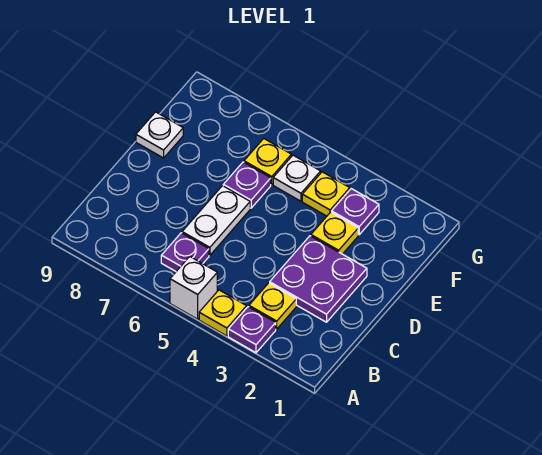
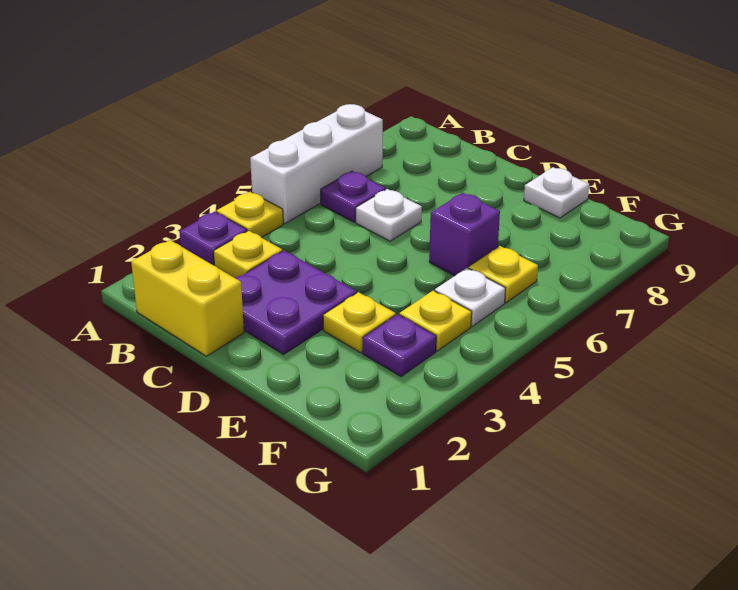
white brick A5 level 1 -> white brick A5:A7 level 1
none -> yellow brick B1:C1 level 1
white plate C6:D6 level 1 -> white plate C6 level 1
purple plate E6 level 1 -> purple brick E6 level 1

